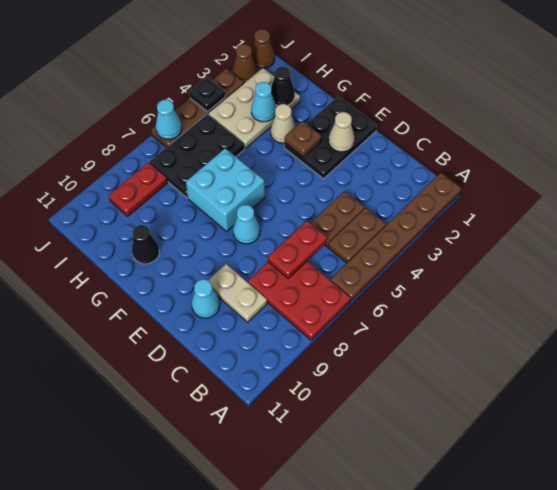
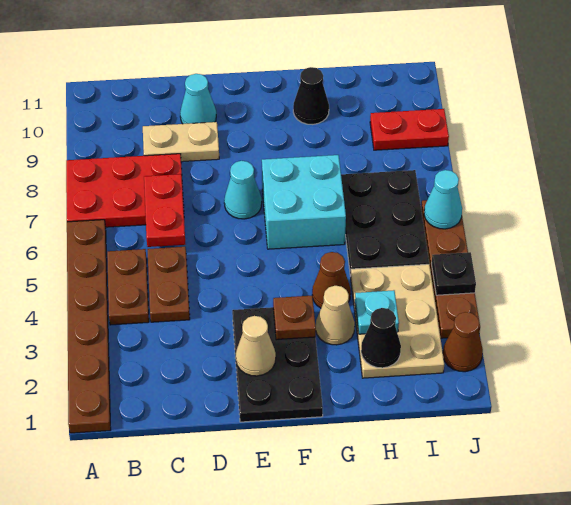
cyan cone H3 level 2 -> cyan plate H3 level 2
red plate I8:I9 level 1 -> red plate I9:J9 level 1
brown cone J1 level 1 -> brown cone G4 level 1

